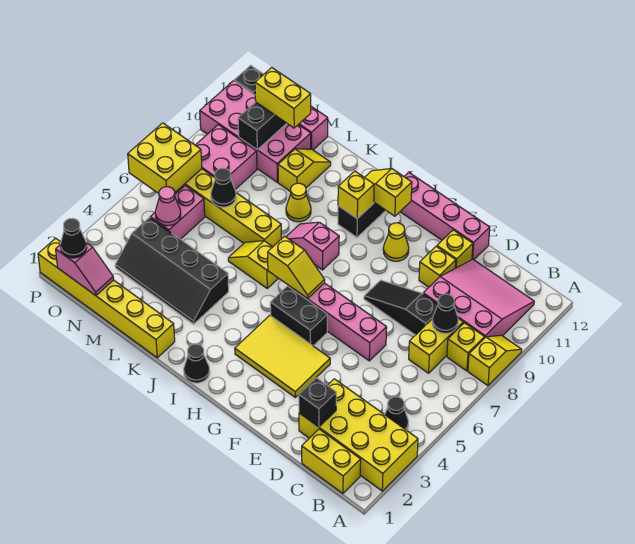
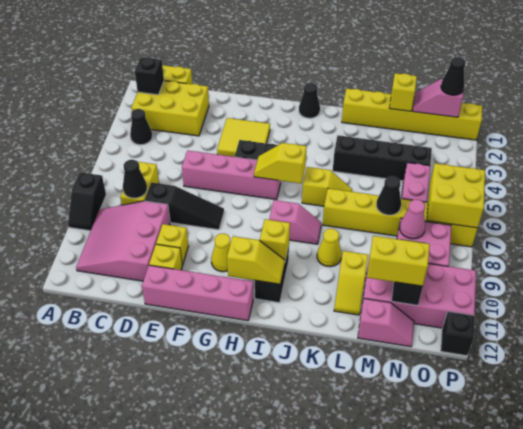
yellow brick A2:D3 level 1 -> yellow brick B2:D3 level 1
yellow slope A8:A9 level 1 top 8 -> black slope A8:A9 level 1 top 8
yellow brick B8 level 1 -> yellow brick M1 level 2
pink slope B9:D11 level 1 top 9 -> pink slope B9:D11 level 1 top D
black brick D2 level 2 -> black brick B2 level 2
yellow tile F3:H4 level 1 -> yellow tile F3:G4 level 1
pink cone N5 level 2 -> pink cone N8 level 2

